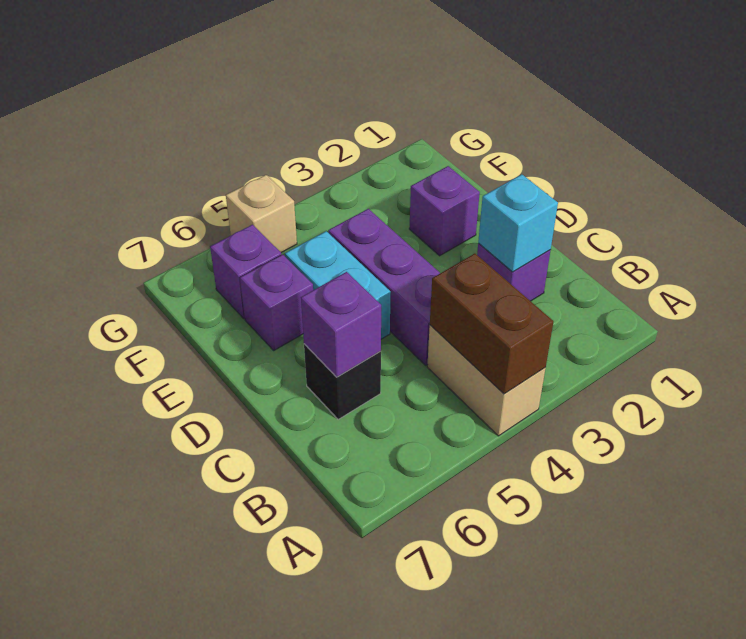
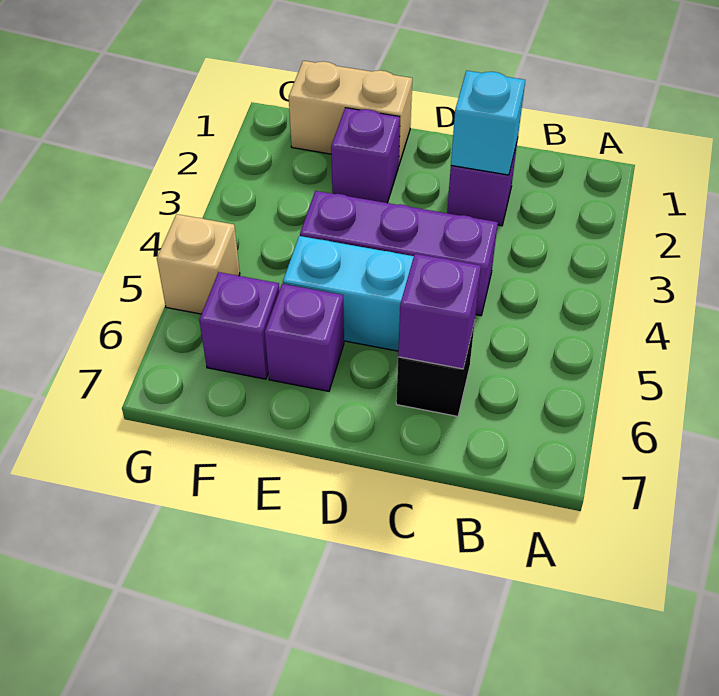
tan brick A4:B4 level 1 -> tan brick E1:F1 level 1
brown brick A4:B4 level 2 -> none

